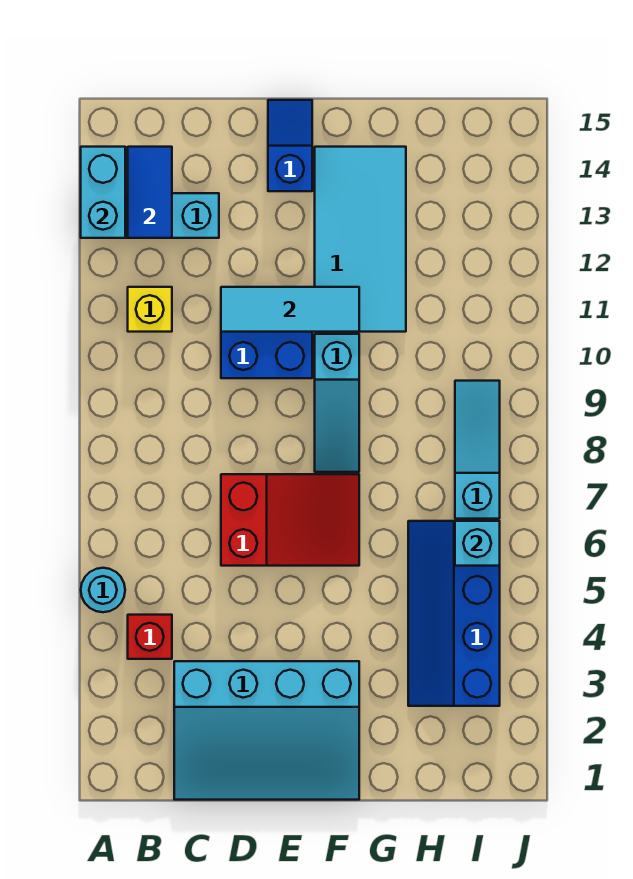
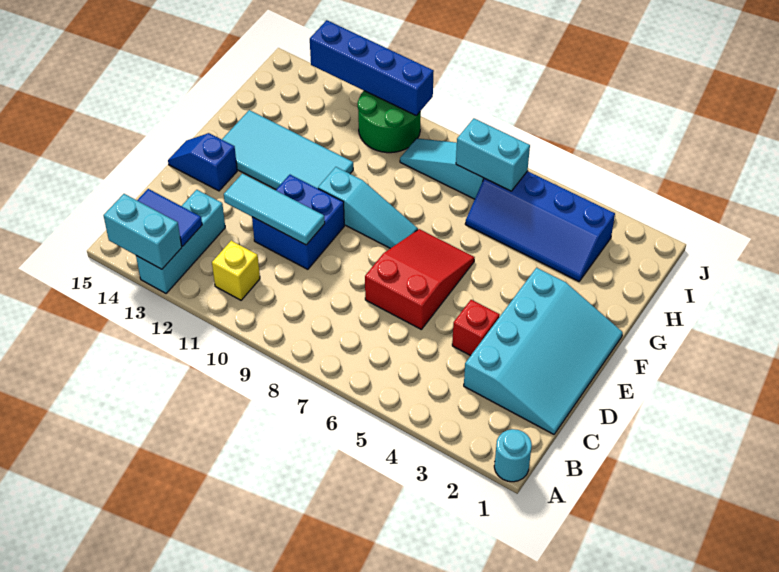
cyan round brick A5 level 1 -> cyan round brick A1 level 1
red brick B4 level 1 -> red brick D4 level 1
cyan tile D11:F11 level 2 -> cyan tile D10:D12 level 2
cyan brick I6 level 2 -> cyan brick I6:I7 level 2
none -> green round brick I10:J11 level 1
none -> blue brick J10:J13 level 2

